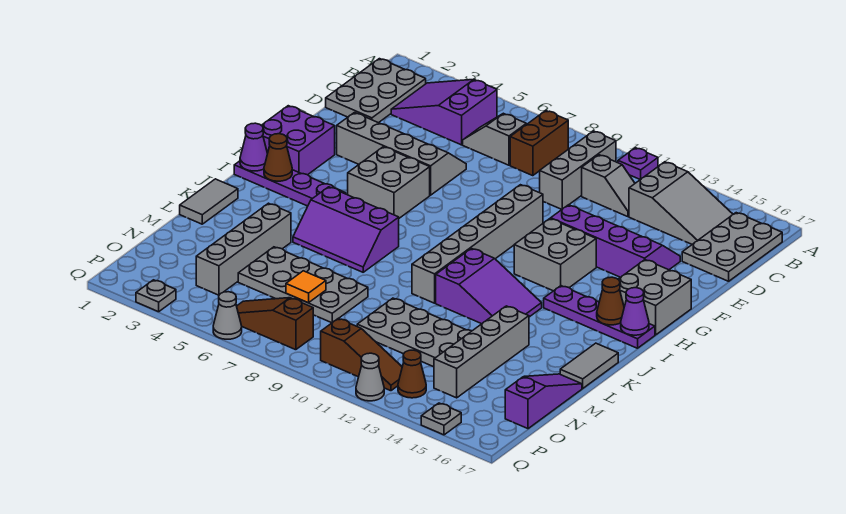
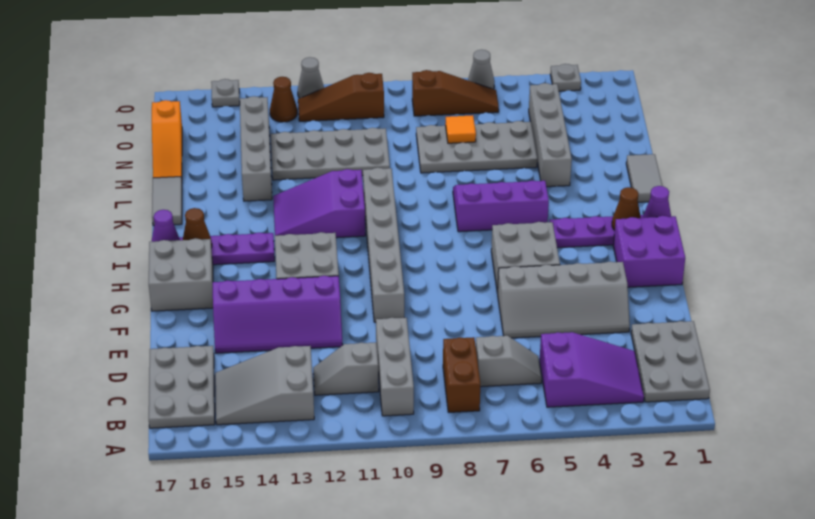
purple plate A11 level 1 -> none
purple slope M17:O17 level 1 top O -> orange slope M17:O17 level 1 top O

